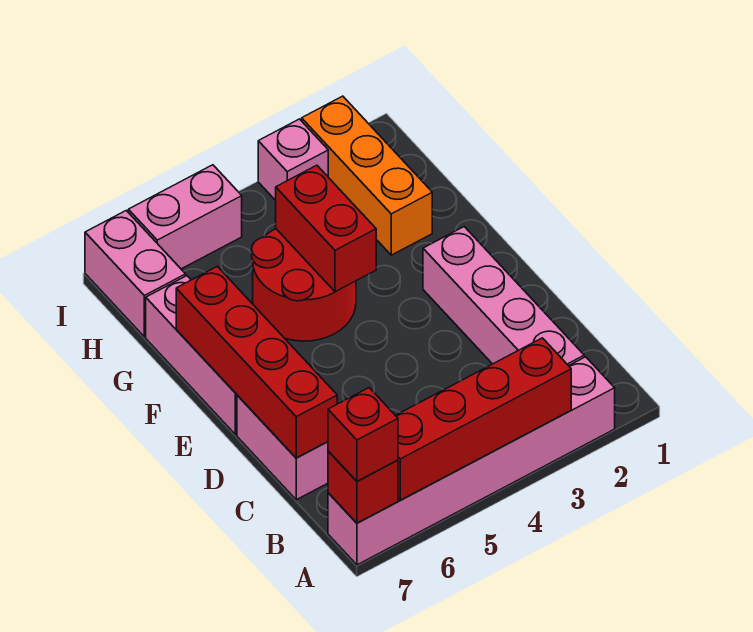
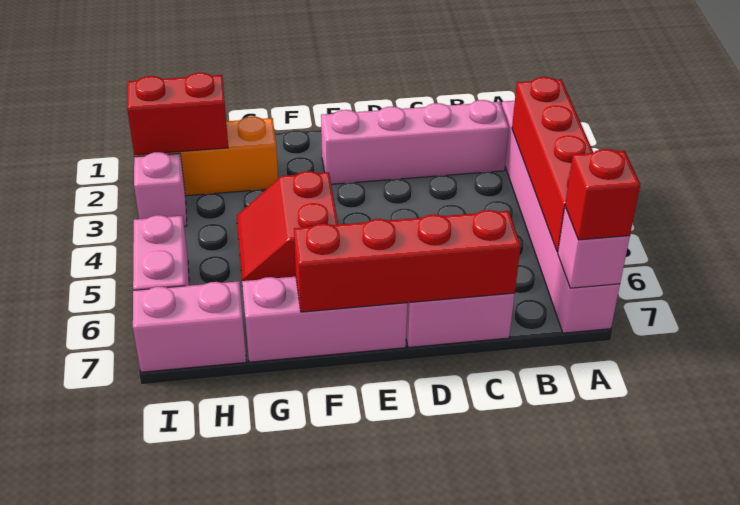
red brick A7 level 2 -> pink brick A7 level 2
red round brick F4:G5 level 1 -> red slope F4:G5 level 1 top F
red brick F4:G4 level 2 -> red brick H2:I2 level 2

